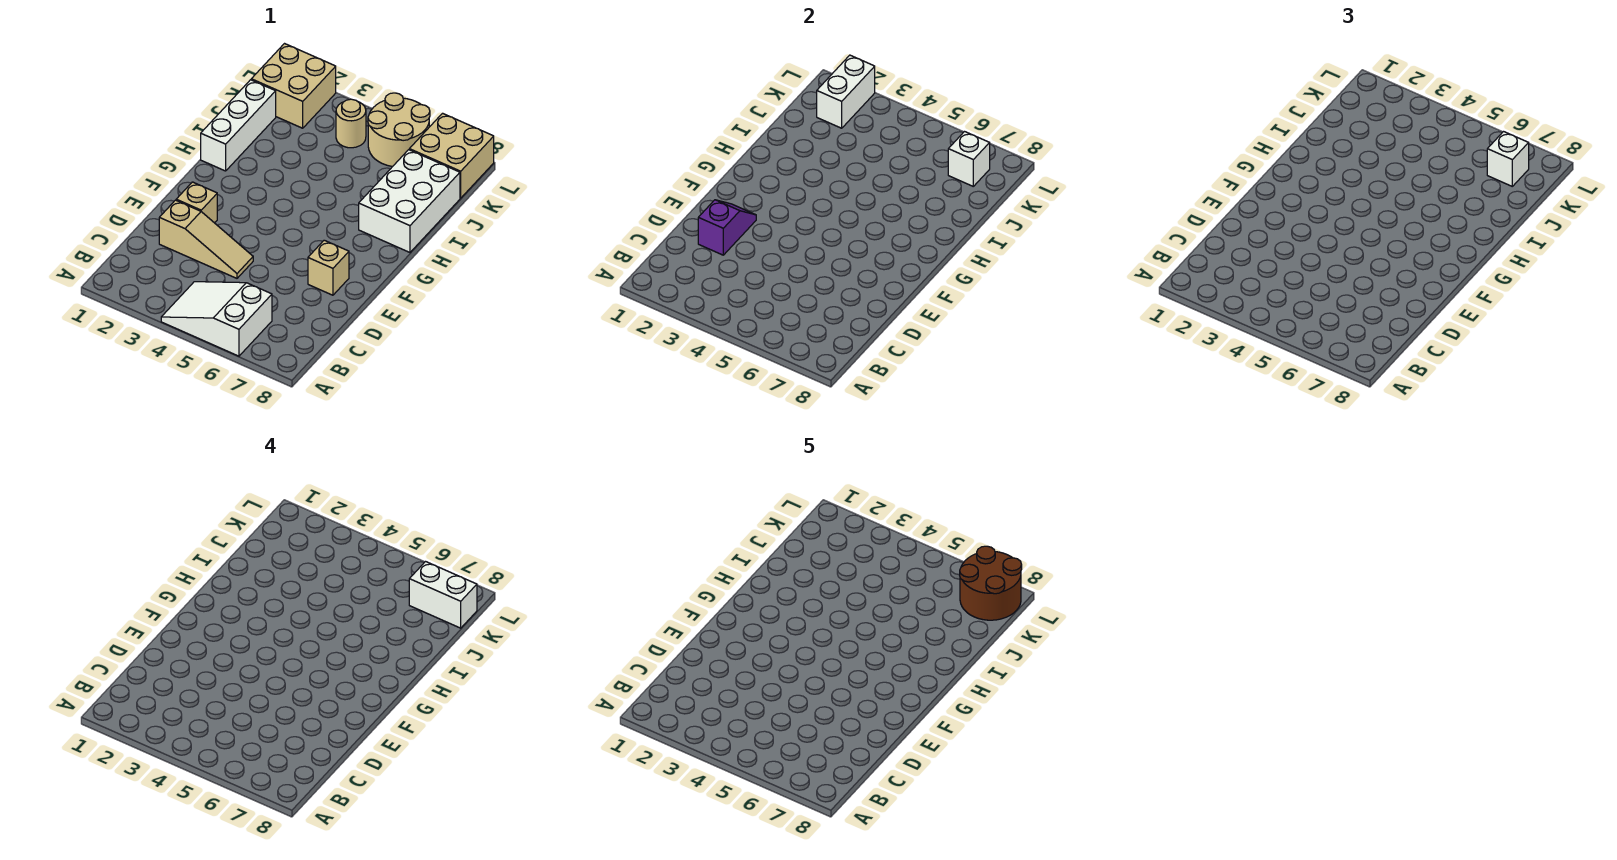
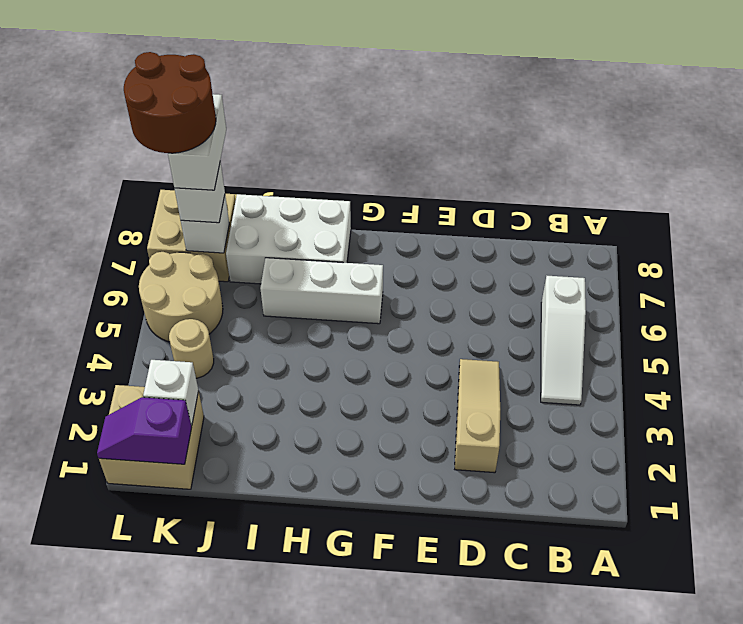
white slope A4:B6 level 1 top 6 -> white slope B4:B6 level 1 top 6
purple slope D2:E2 level 2 top D -> purple slope K1:L1 level 2 top K
tan brick E2 level 1 -> none
tan brick E7 level 1 -> none
white brick H1:J1 level 1 -> white brick G6:I6 level 1
white brick K2:L2 level 2 -> white brick K2 level 2

